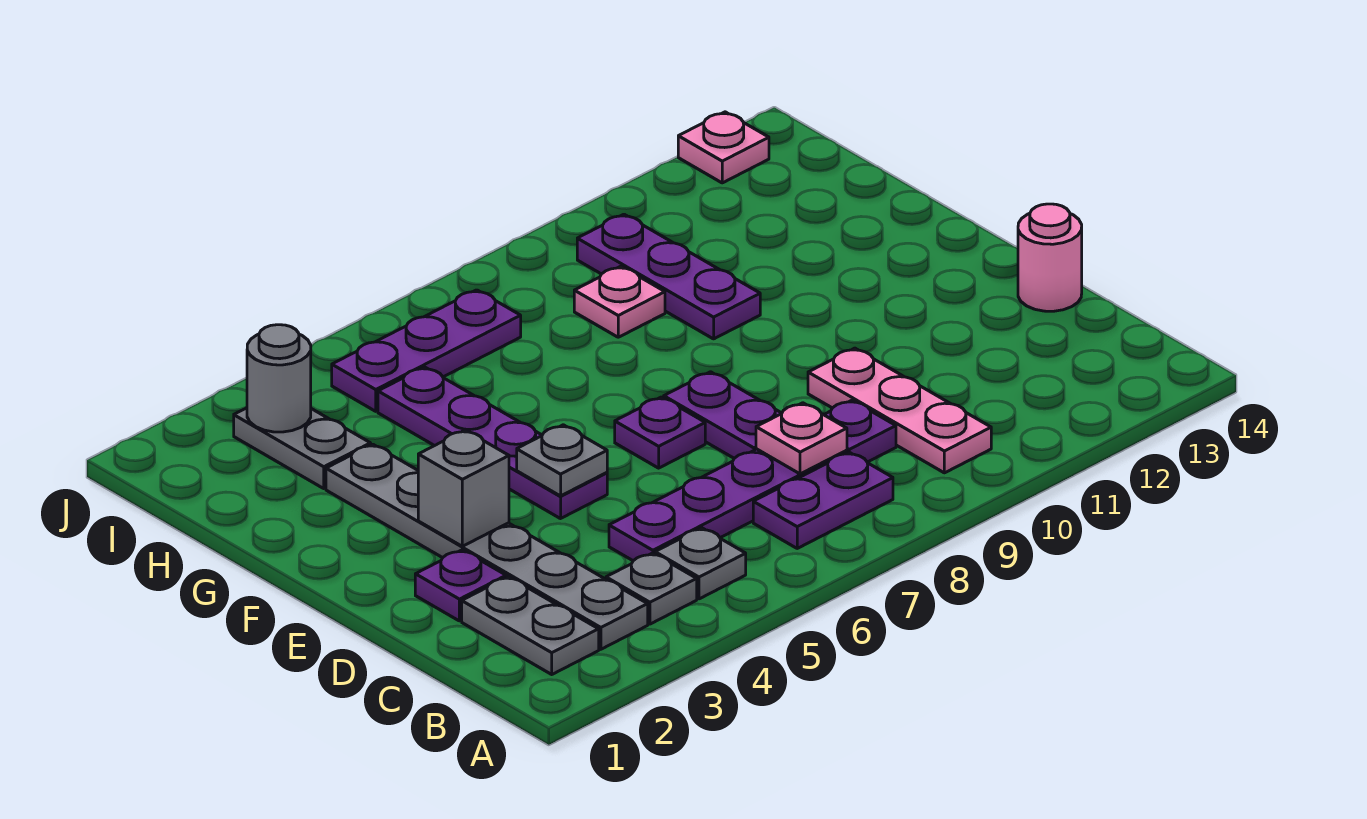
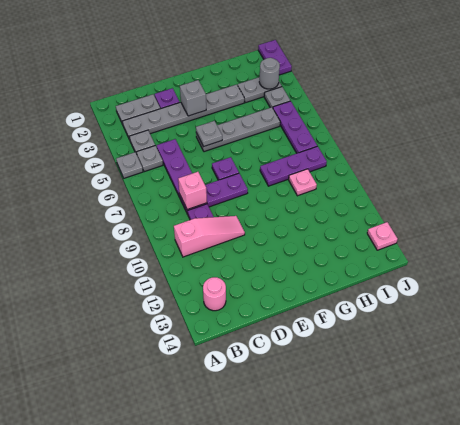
none -> grey plate A5 level 1
purple plate B7:B8 level 1 -> purple plate J1:J2 level 1
pink plate B10:D10 level 1 -> pink slope B10:D10 level 1 top B
pink plate C8 level 2 -> pink brick C8 level 2
pink round brick D14 level 1 -> pink round brick B13 level 1
purple plate E5:H5 level 1 -> grey plate E5:H5 level 1
purple plate G10:I10 level 1 -> purple plate G8:I8 level 1
none -> grey plate I4 level 1

